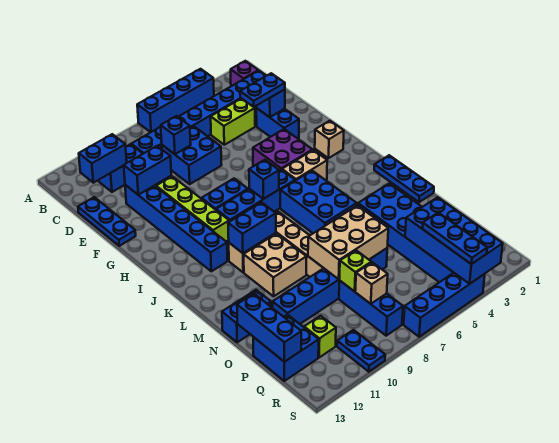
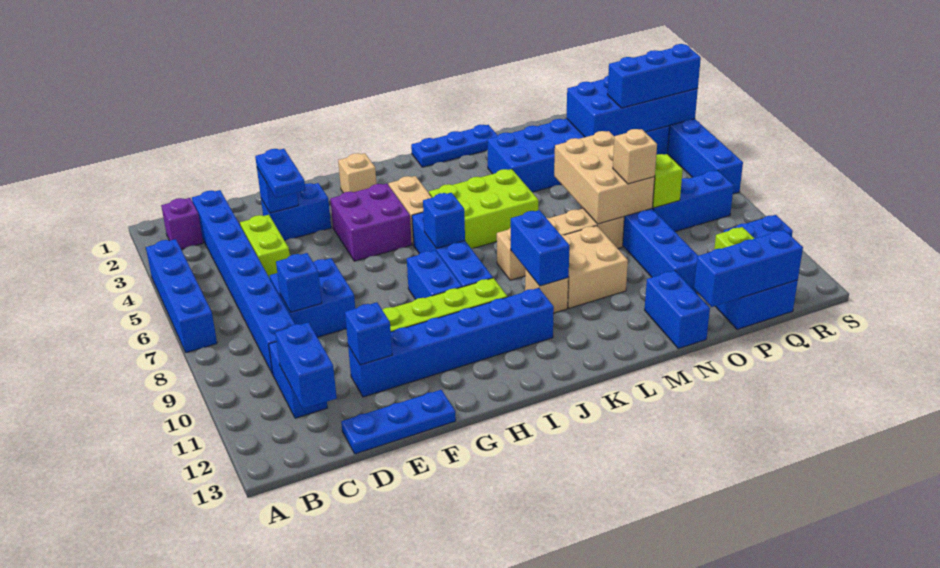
blue brick E10:E11 level 2 -> blue brick E11 level 2
blue brick J5:L6 level 1 -> lime brick J5:L6 level 1
blue plate Q4:S4 level 3 -> blue brick Q4:S4 level 3
tan brick Q8 level 2 -> tan brick O8 level 3

